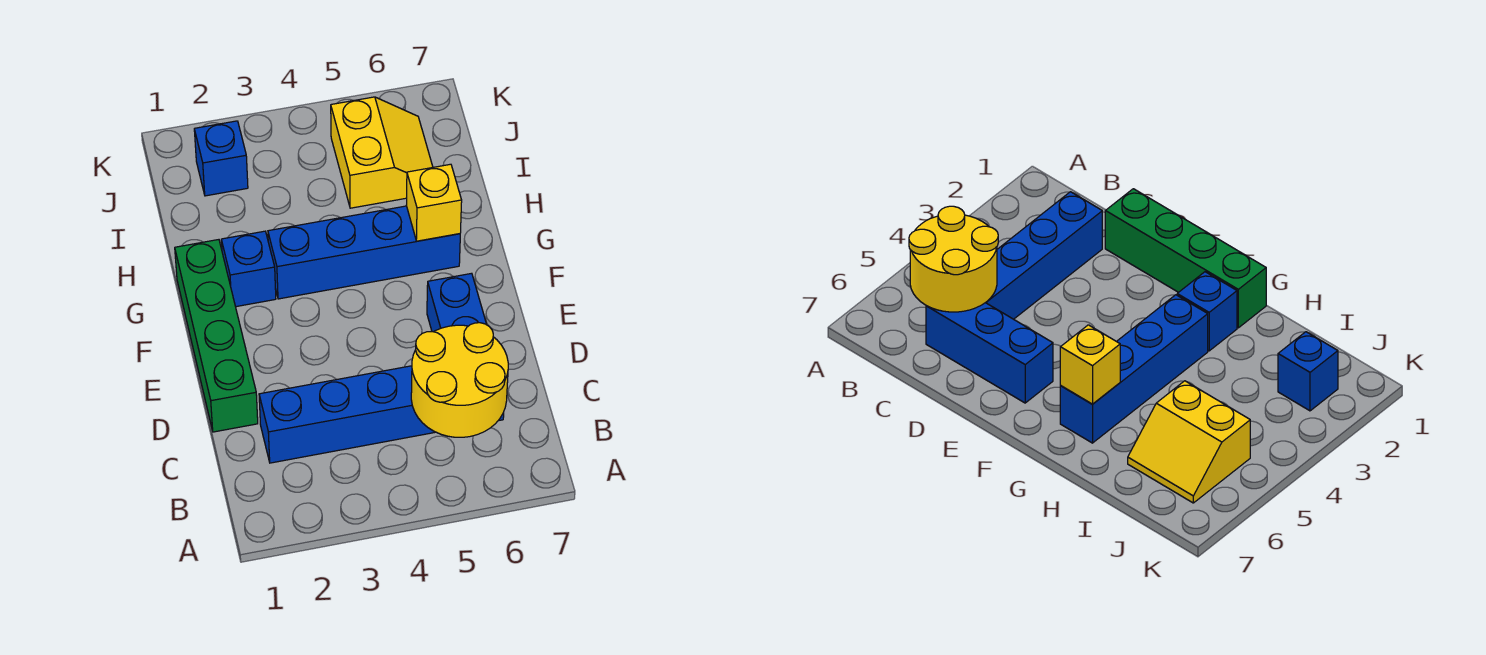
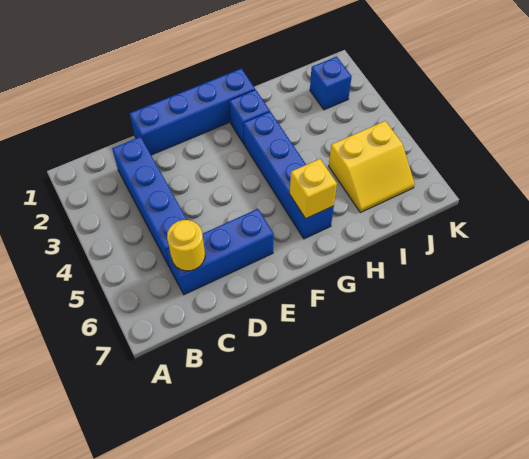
yellow round brick B5:C6 level 2 -> yellow round brick C6 level 2
green brick D1:G1 level 1 -> blue brick D1:G1 level 1

